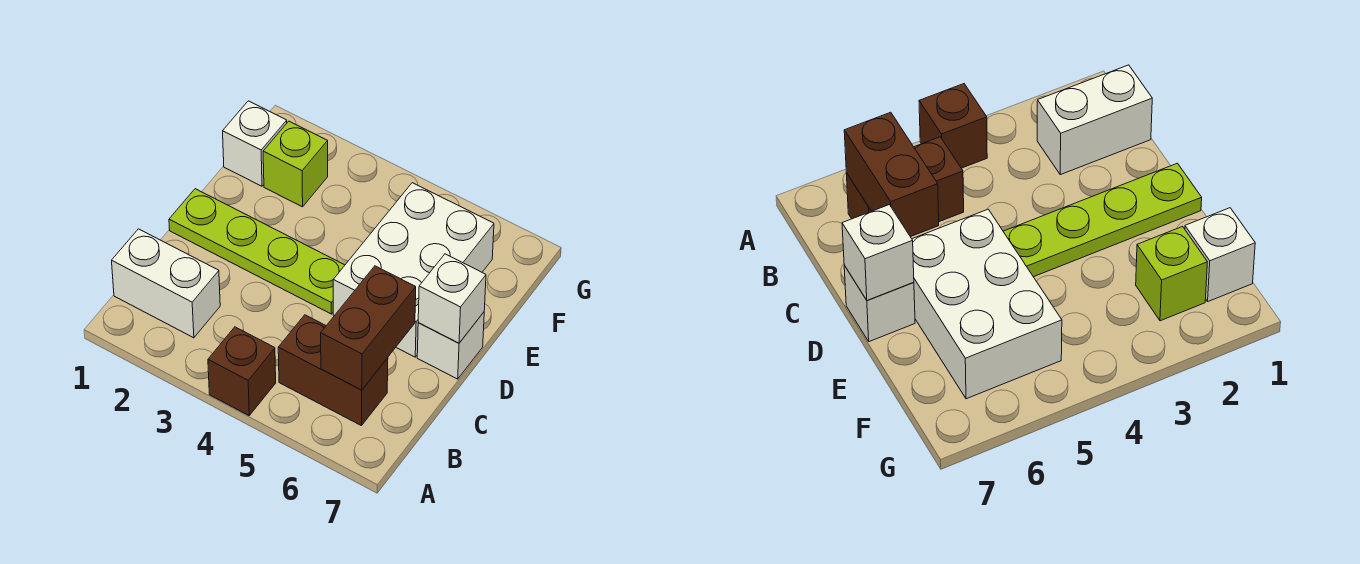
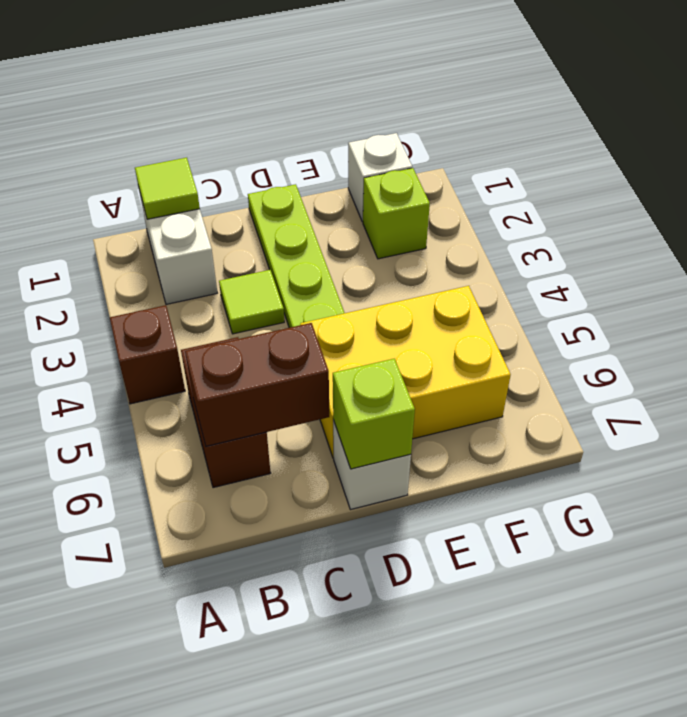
none -> lime tile B1 level 2
none -> lime tile C3 level 1
white brick D5:F6 level 1 -> yellow brick D5:F6 level 1
white brick D7 level 2 -> lime brick D7 level 2

